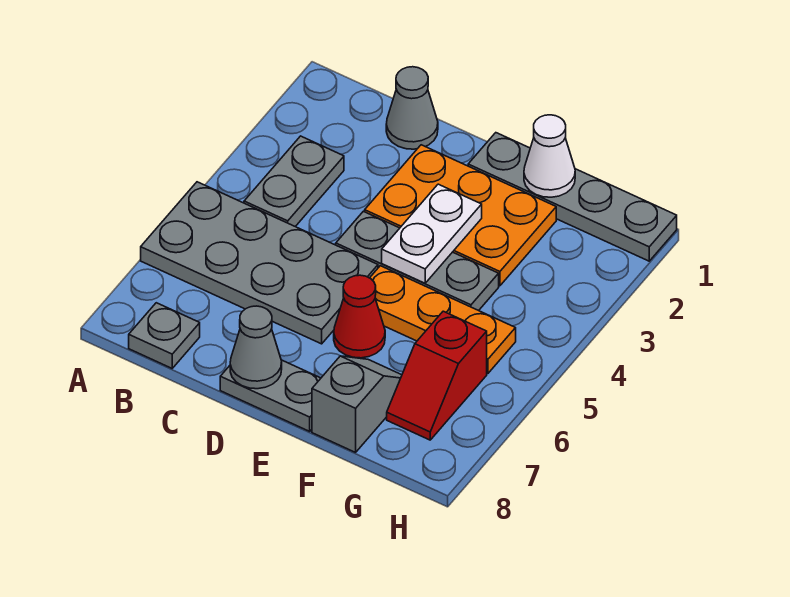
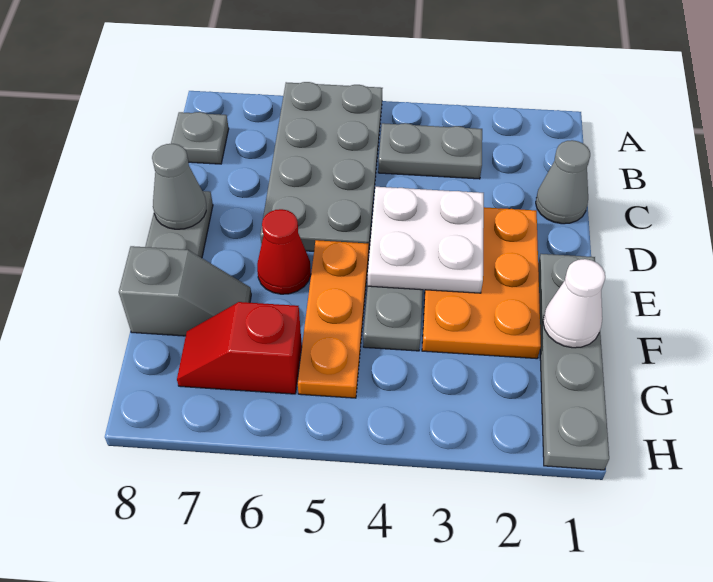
white plate E3:E4 level 2 -> white plate D3:E4 level 2

